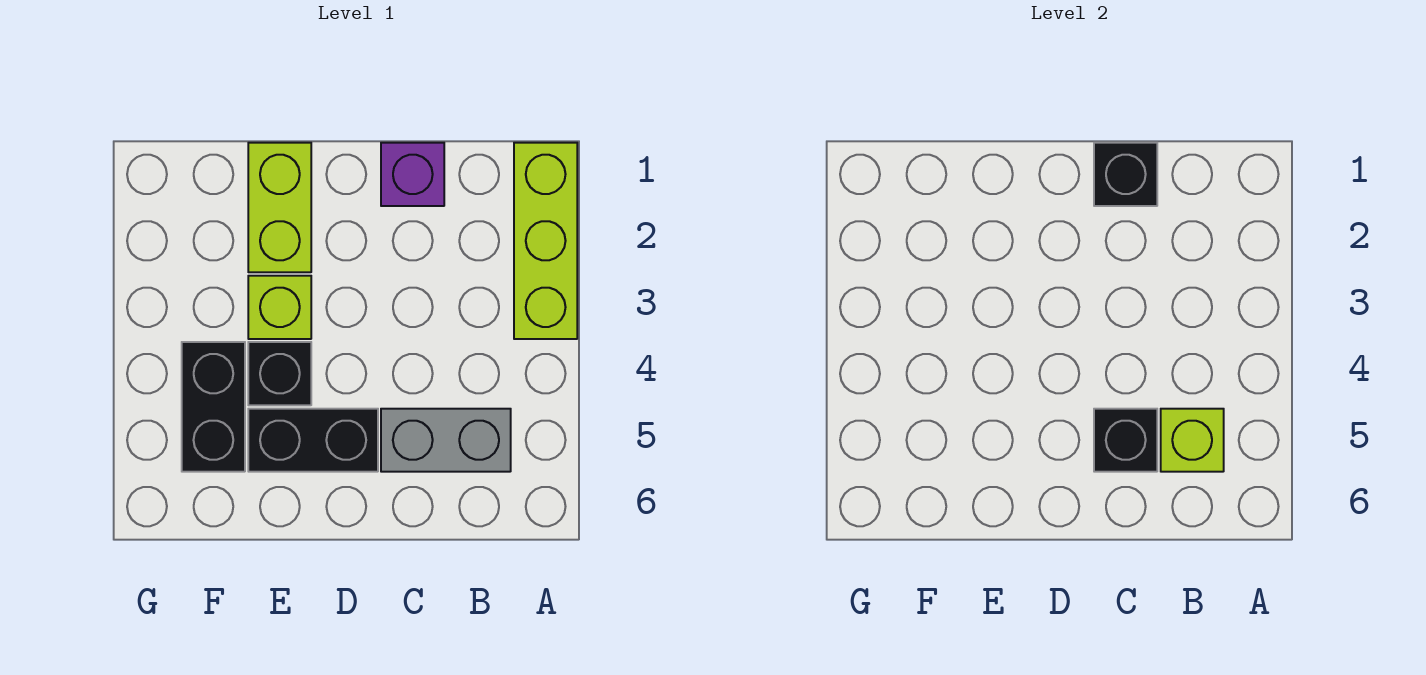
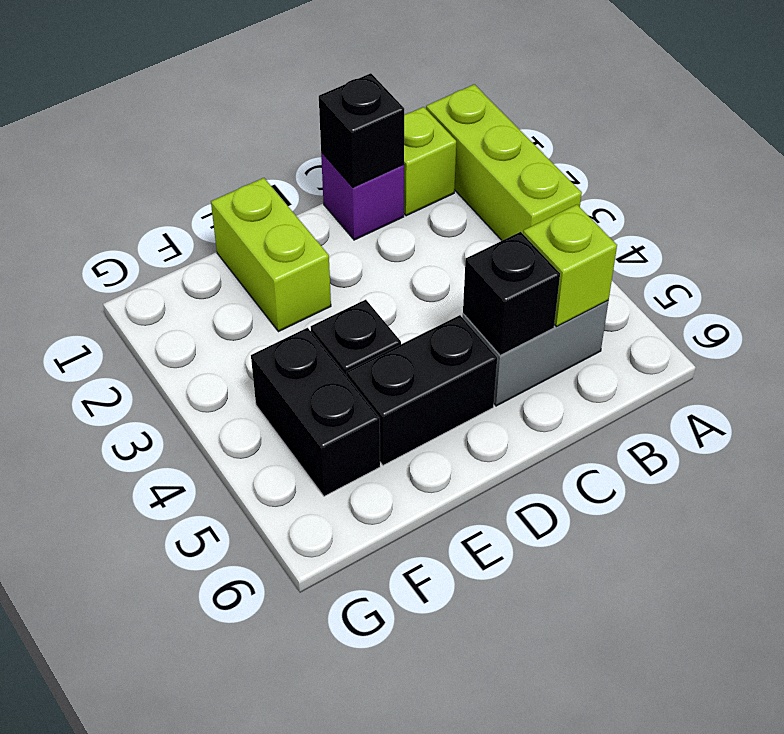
lime brick E3 level 1 -> lime brick B1 level 1

